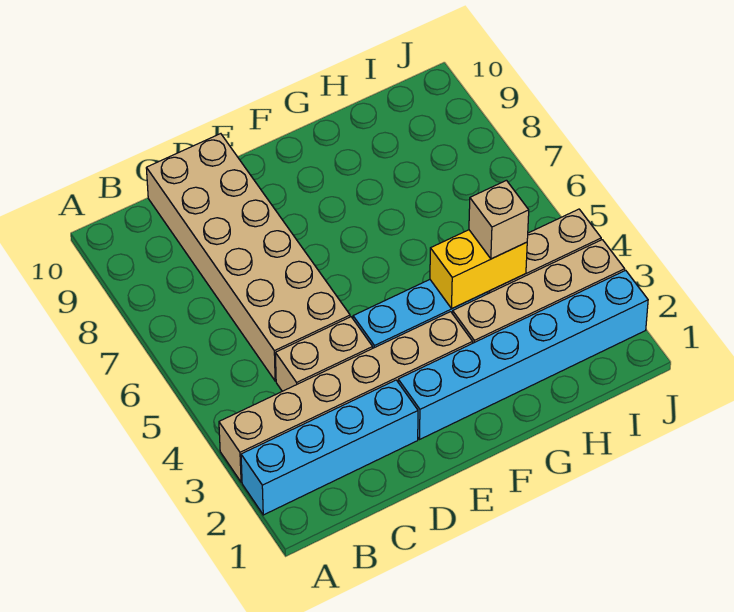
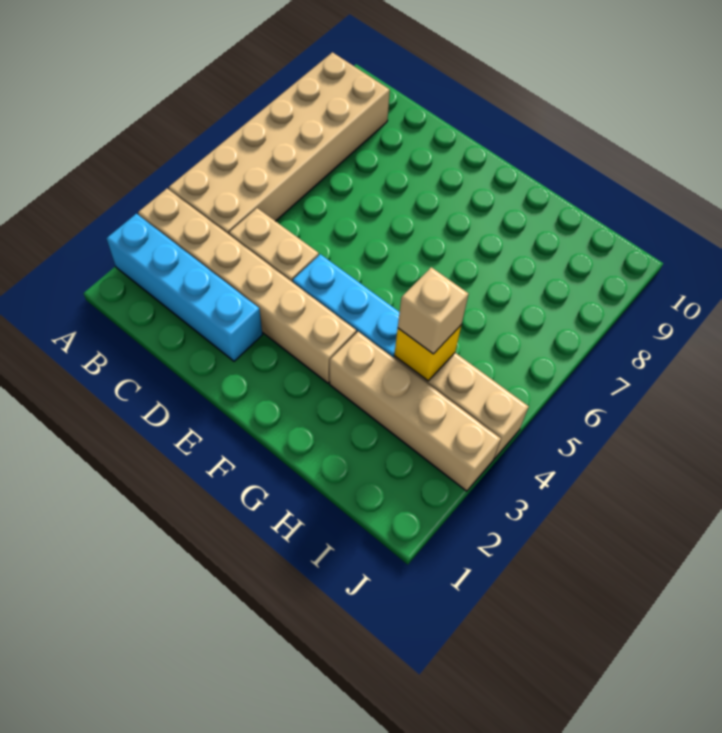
tan brick C5:D10 level 1 -> tan brick A4:B9 level 1
cyan brick E2:J2 level 1 -> none
yellow brick G4:H4 level 2 -> yellow brick H4 level 2

